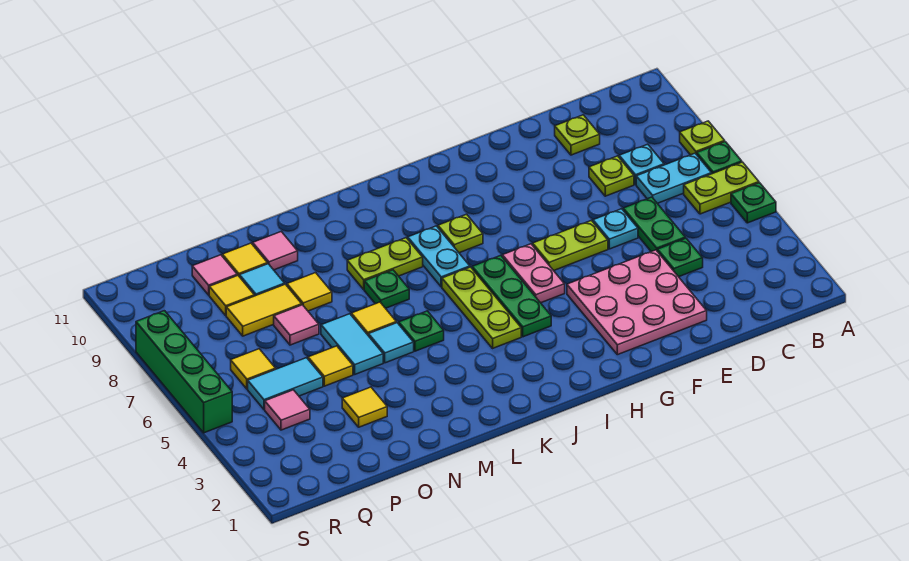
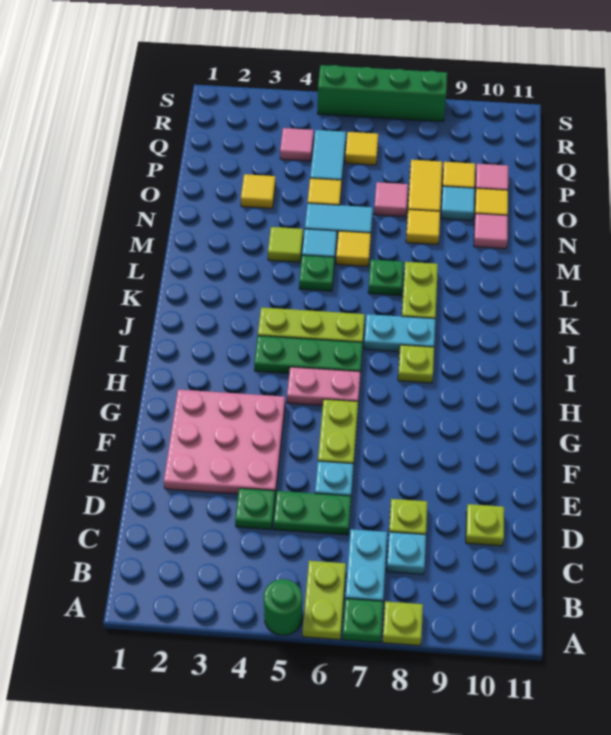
green plate A5 level 1 -> green round brick A5 level 1
none -> lime tile M4 level 1

